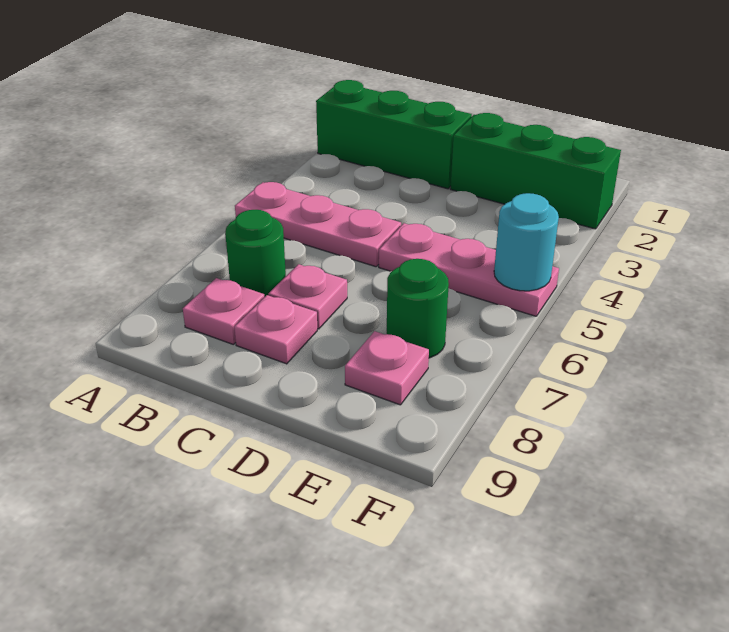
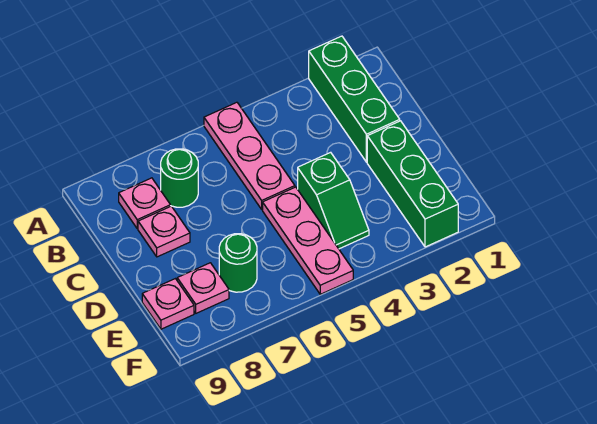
pink plate C7 level 1 -> pink plate E9 level 1
none -> green slope D4:E4 level 1 top D
cyan round brick F5 level 2 -> none

